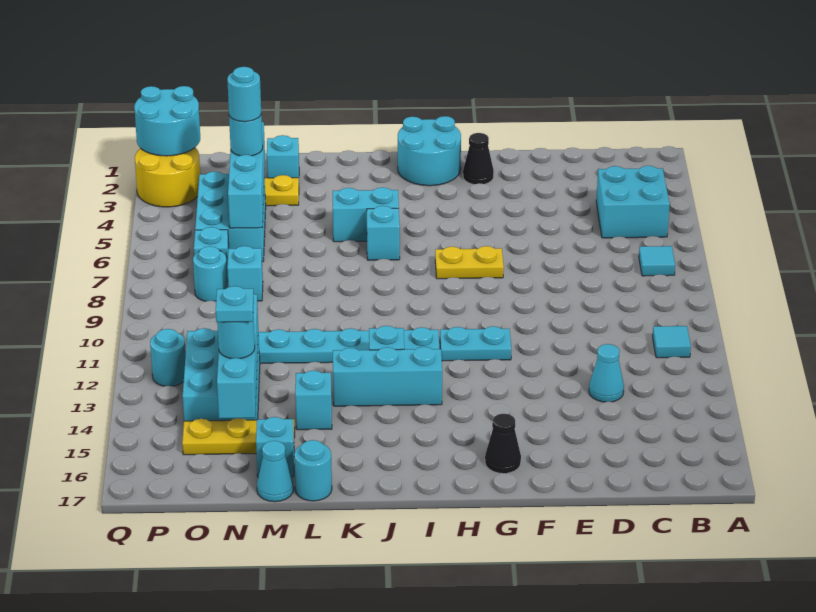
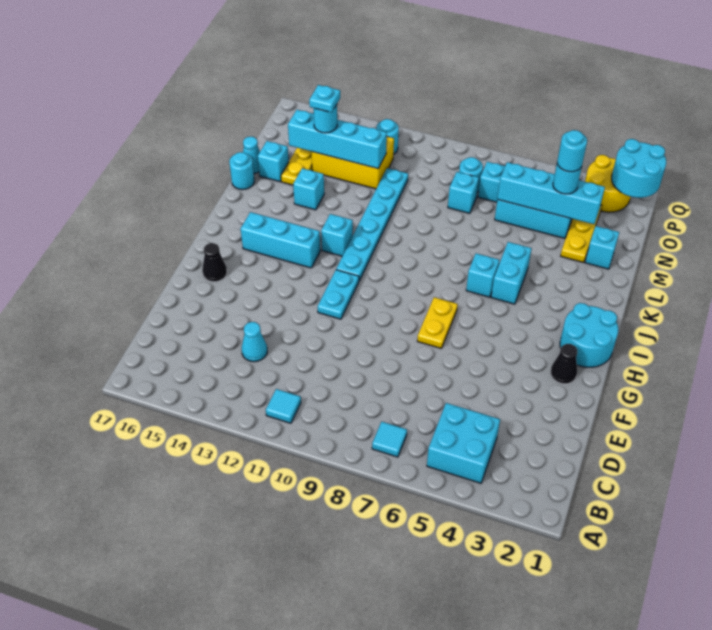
cyan brick I13:K13 level 1 -> cyan brick I13:I15 level 1
cyan brick N12:O14 level 1 -> yellow brick N12:O14 level 1

